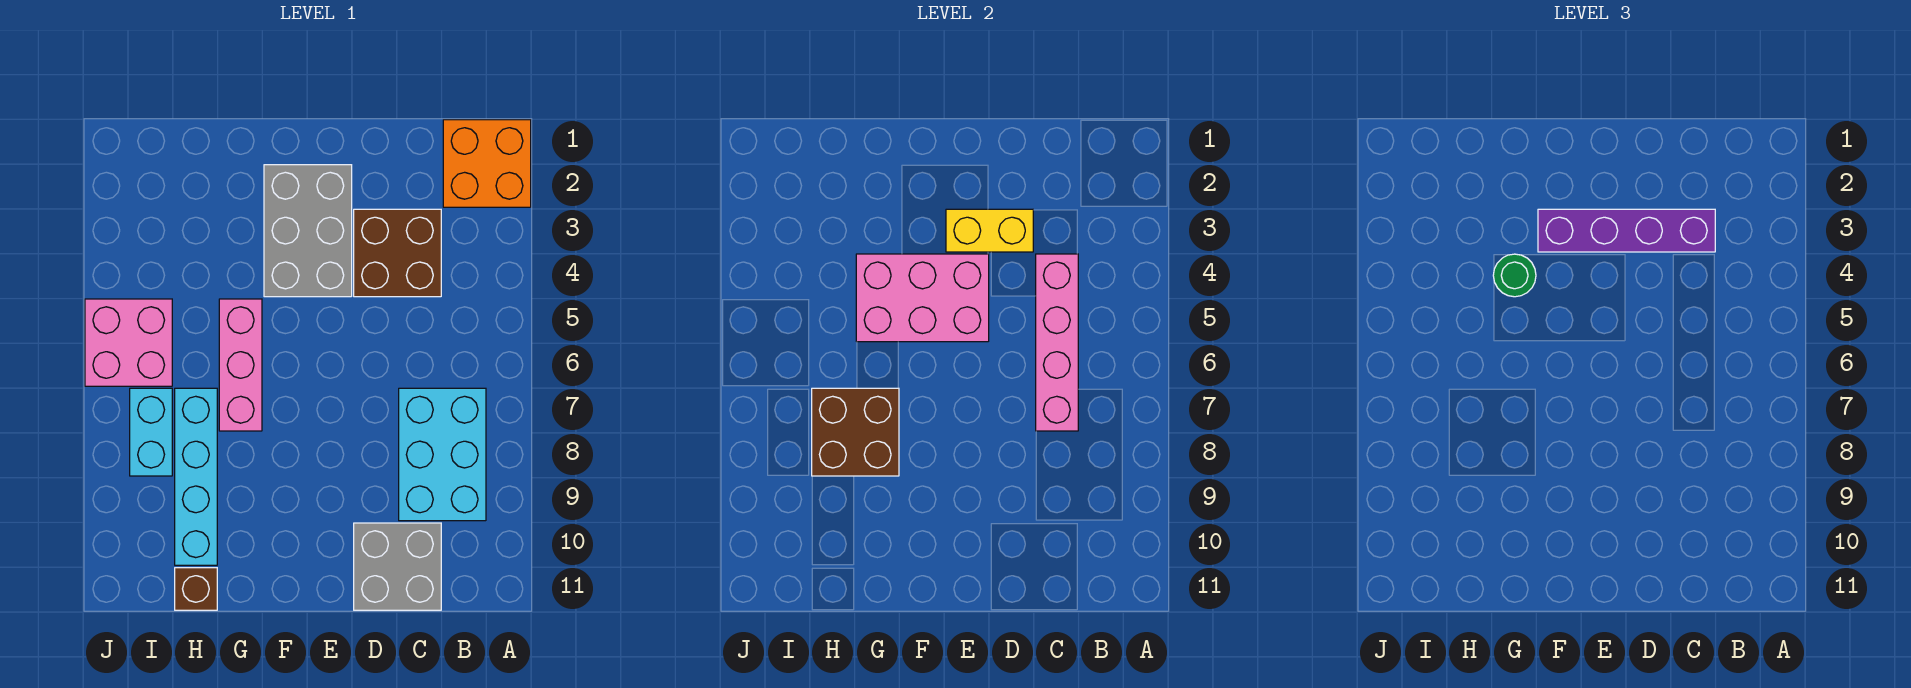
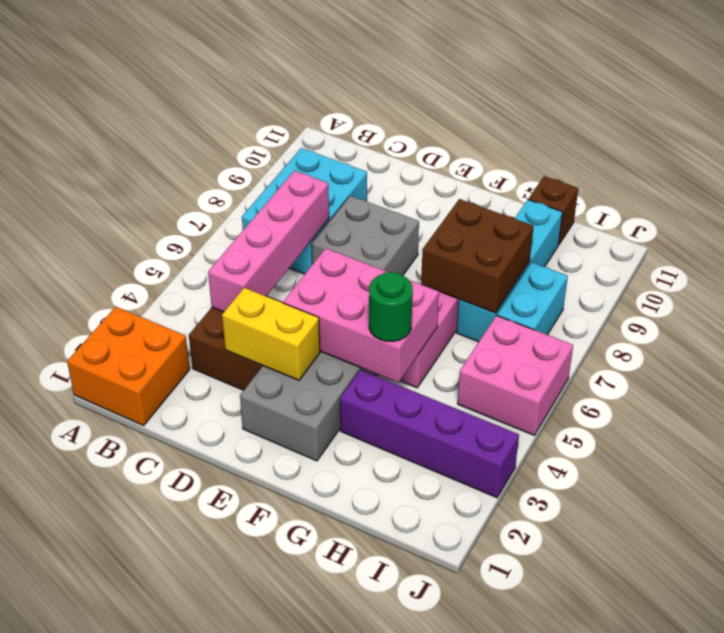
purple brick C3:F3 level 3 -> purple brick G3:J3 level 1
grey brick C10:D11 level 1 -> grey brick D7:E8 level 1

